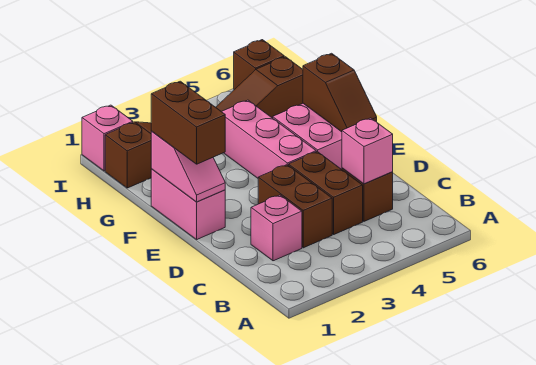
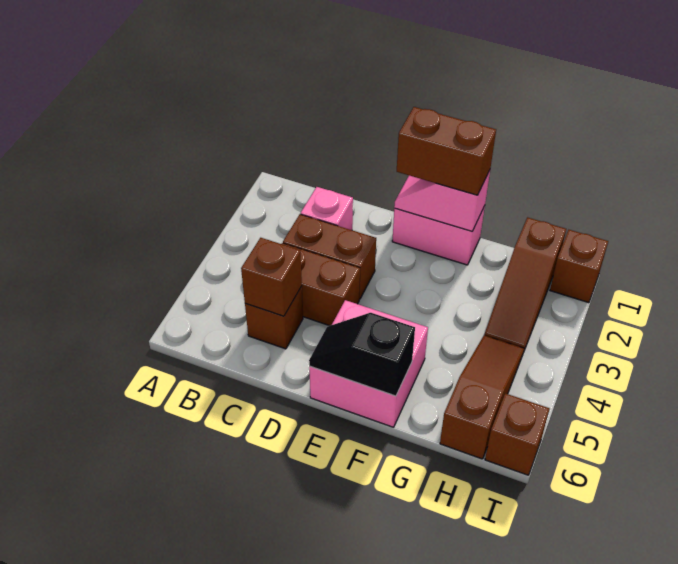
pink brick C5 level 2 -> brown brick C5 level 2
pink brick E4:G4 level 1 -> none
brown slope E6:F6 level 2 top F -> black slope E6:F6 level 2 top F
pink brick I1 level 1 -> brown brick I1 level 1

